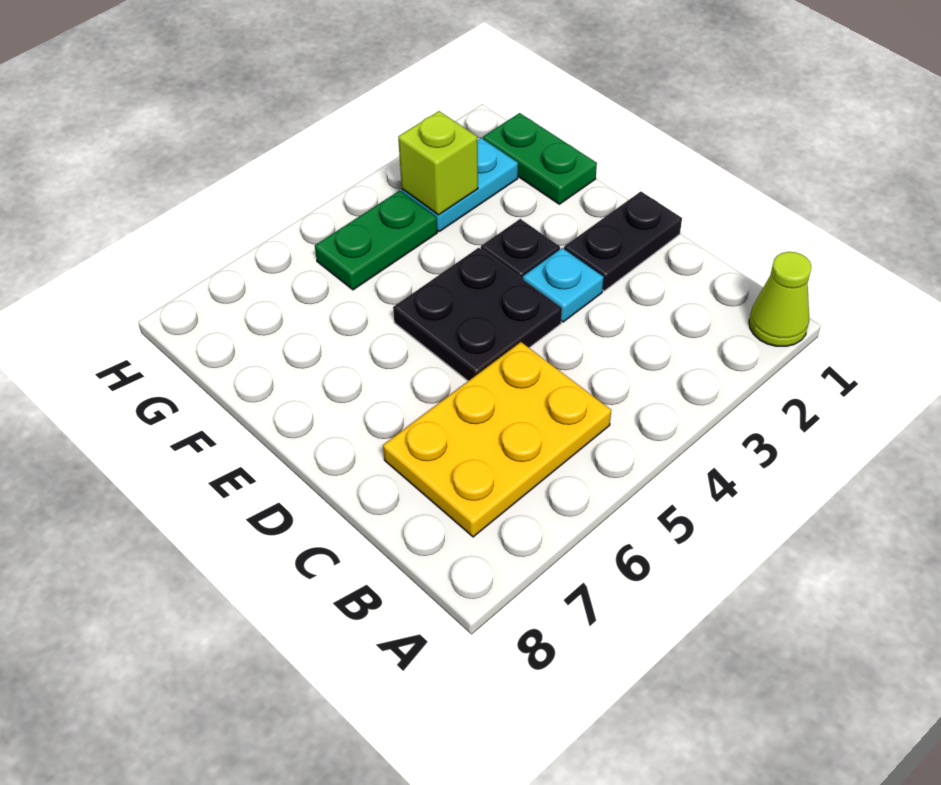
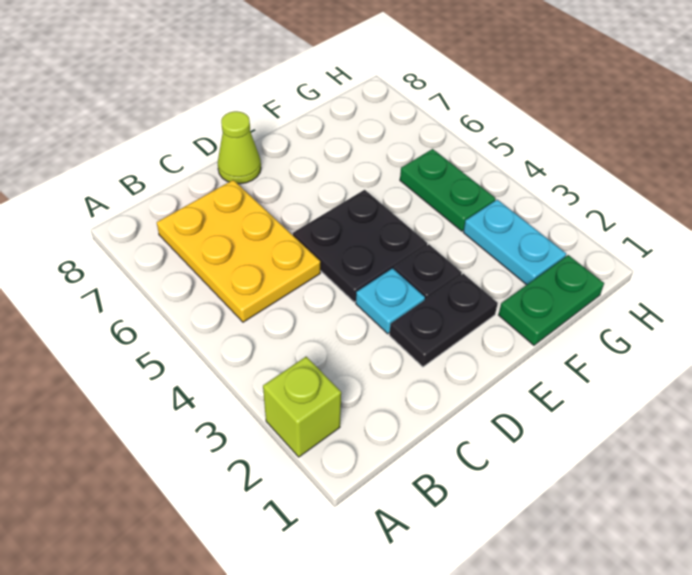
lime cone A1 level 1 -> lime cone D8 level 1
black plate D1:D2 level 1 -> black plate D2:E2 level 1
lime brick G3 level 2 -> lime brick A2 level 1

